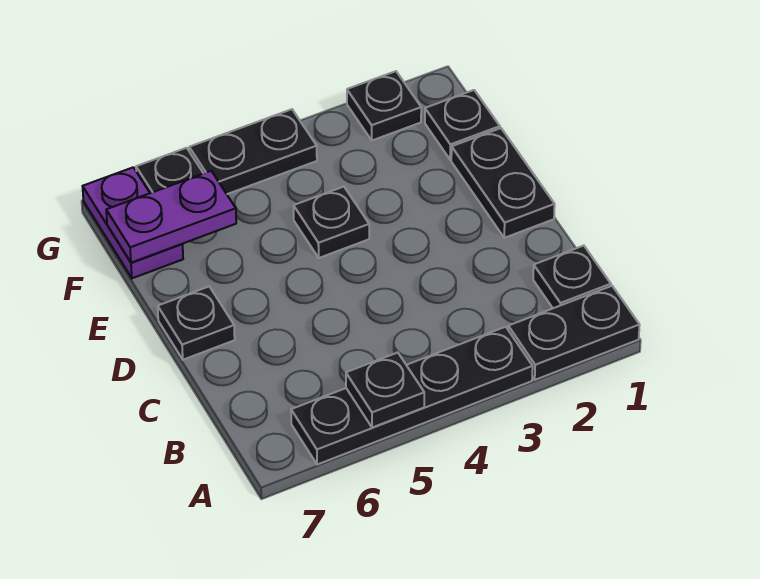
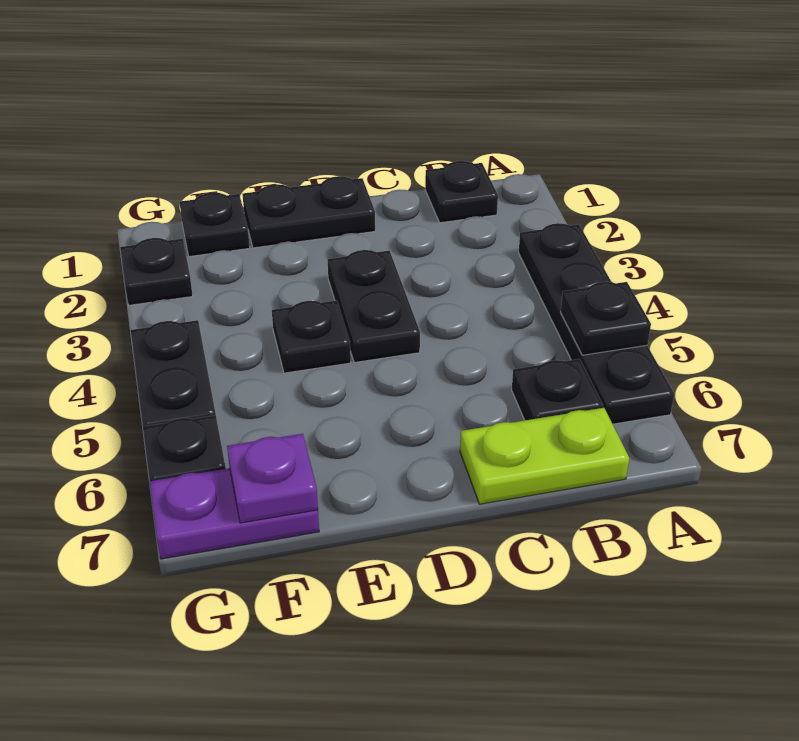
black plate A1:A2 level 1 -> black plate D3:D4 level 1
none -> lime plate B7:C7 level 1
black plate D7 level 1 -> black plate B6 level 1
purple plate F6:F7 level 2 -> purple plate F7 level 2

